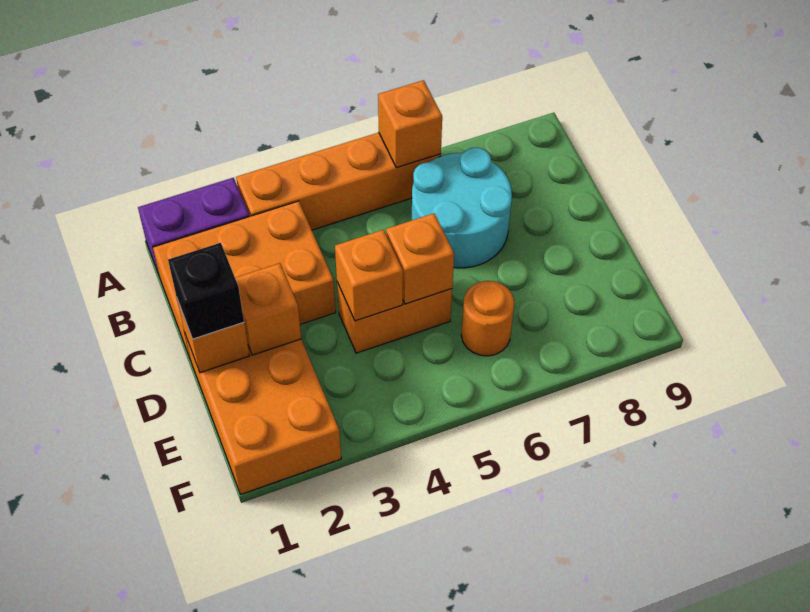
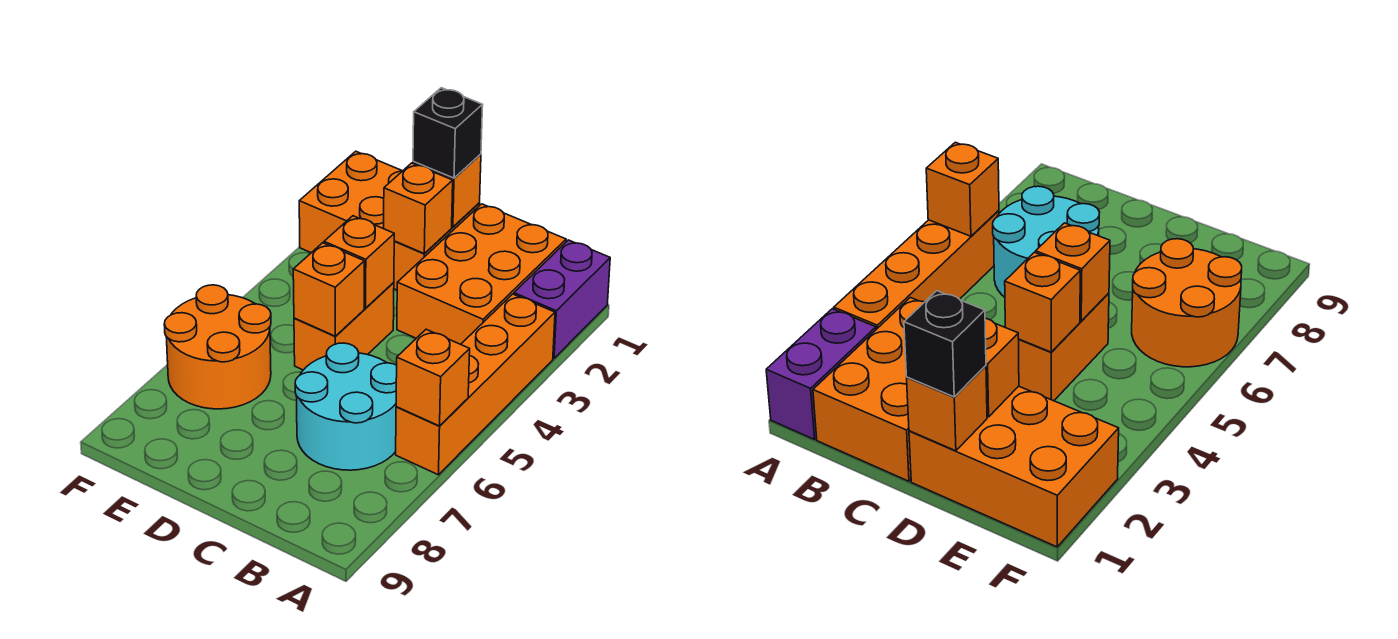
orange round brick E6 level 1 -> orange round brick E6:F7 level 1

